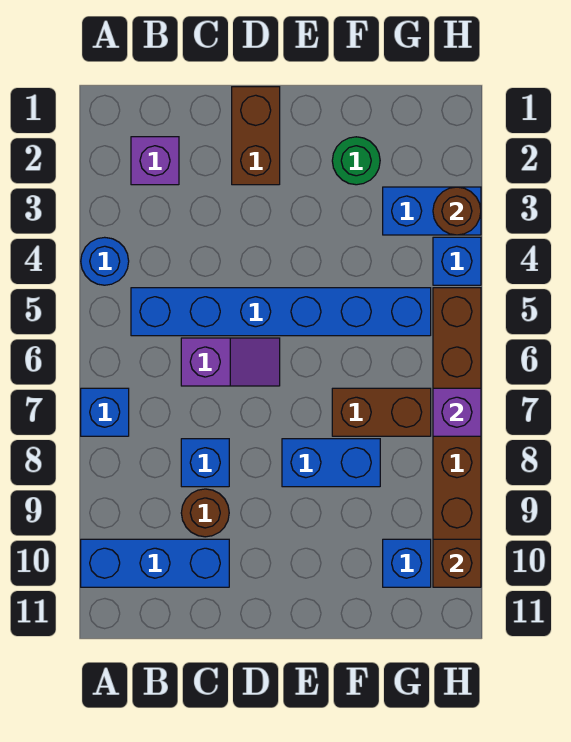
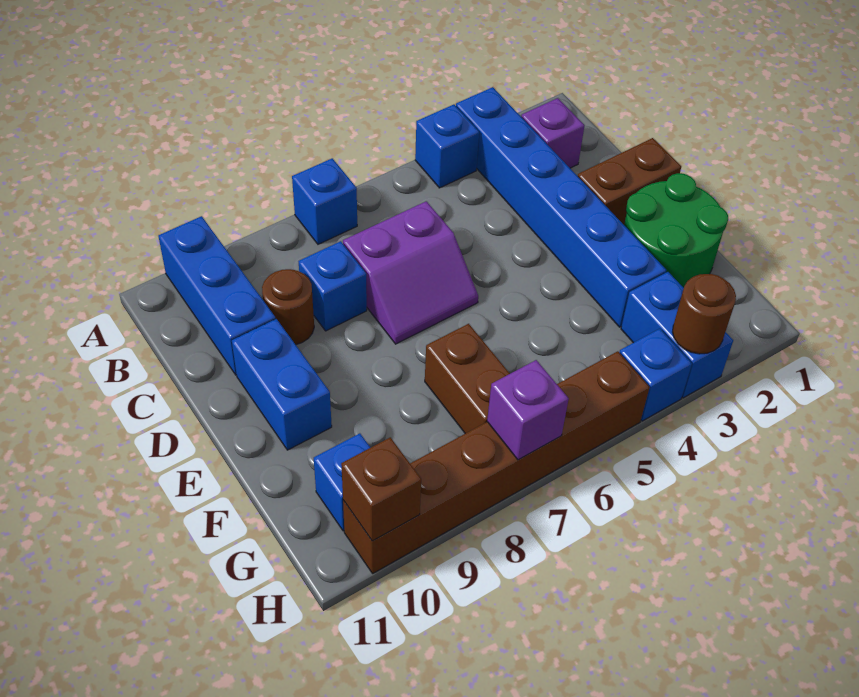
blue round brick A4 level 1 -> blue brick A4 level 1
blue brick B5:G5 level 1 -> blue brick A3:F3 level 1
purple slope C6:D6 level 1 top C -> purple slope C6:D7 level 1 top C
blue brick E8:F8 level 1 -> blue brick D10:E10 level 1
green round brick F2 level 1 -> green round brick E1:F2 level 1

